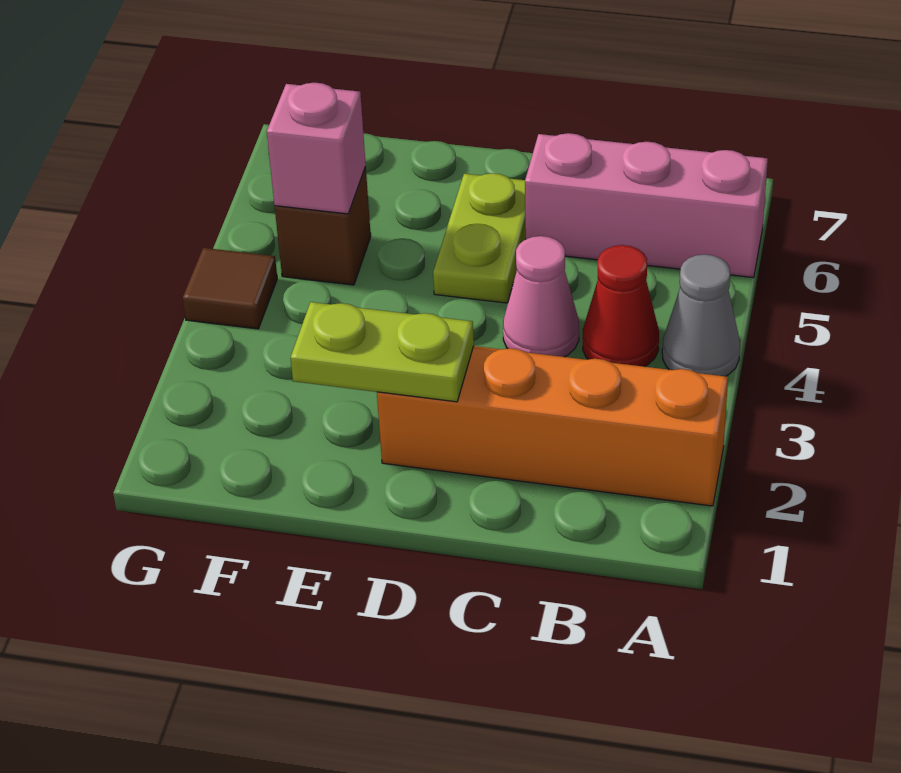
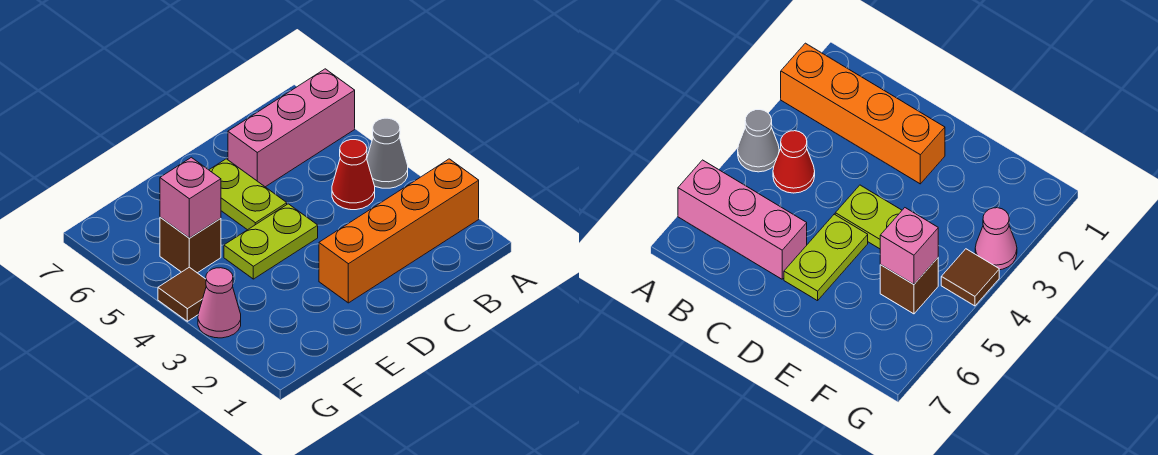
pink cone C4 level 1 -> pink cone G3 level 1
lime plate D2:E2 level 2 -> lime plate D4:E4 level 1

